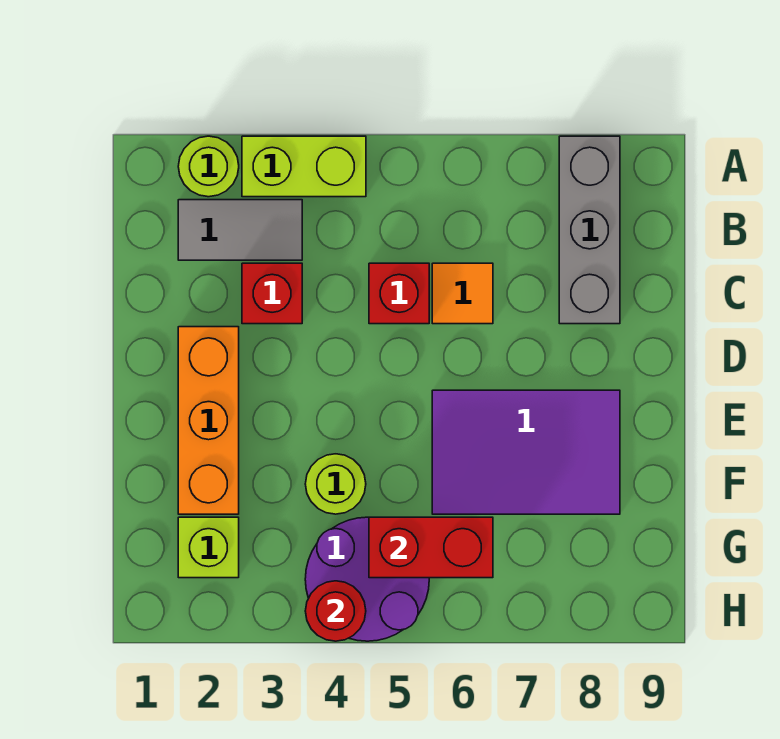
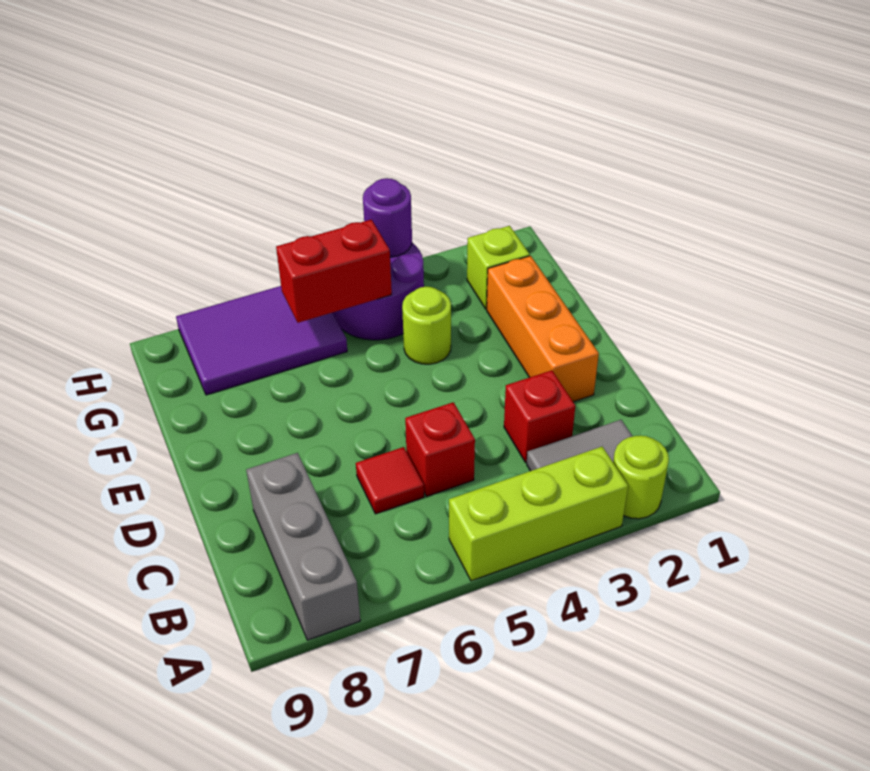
lime brick A3:A4 level 1 -> lime brick A3:A5 level 1
orange tile C6 level 1 -> red tile C6 level 1
purple tile E6:F8 level 1 -> purple tile G6:H8 level 1
red round brick H4 level 2 -> purple round brick H4 level 2

